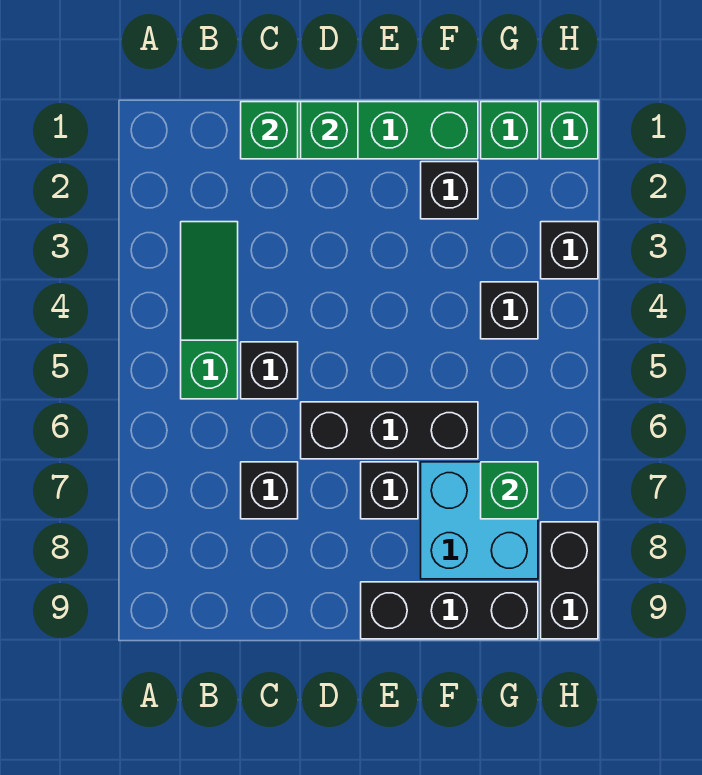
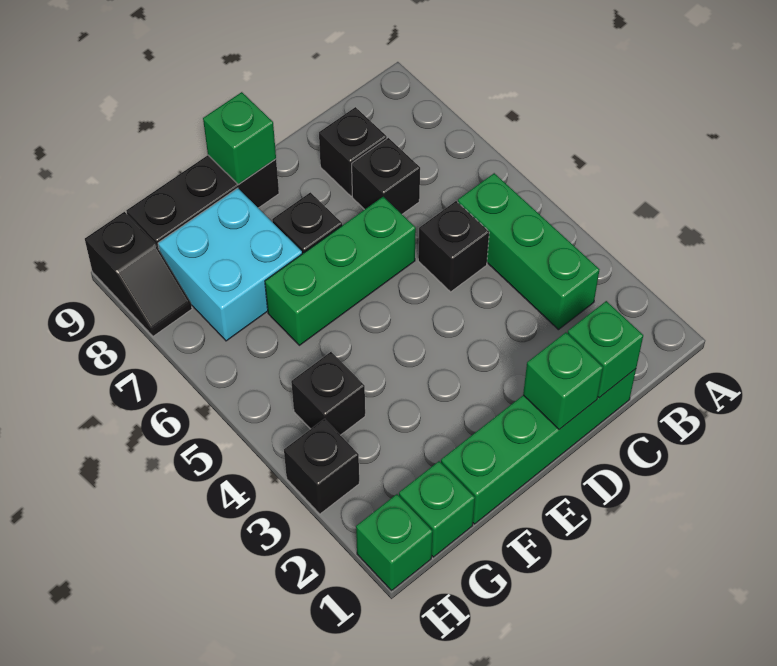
green slope B3:B5 level 1 top 5 -> green brick B3:B5 level 1
black brick D6:F6 level 1 -> green brick D6:F6 level 1
black brick F2 level 1 -> black brick C8 level 1
green brick G7 level 2 -> green brick E9 level 2
black brick H8:H9 level 1 -> black slope H8:H9 level 1 top 9

